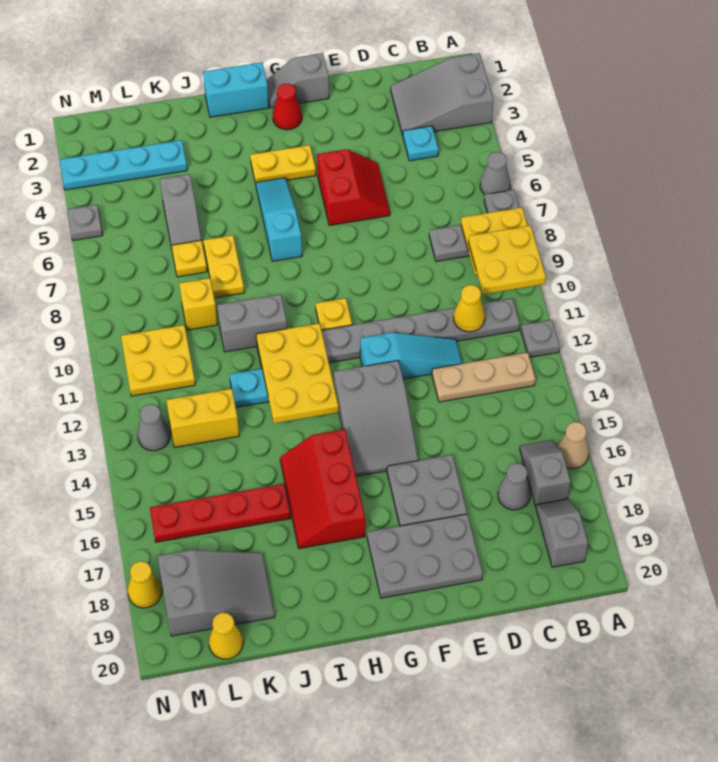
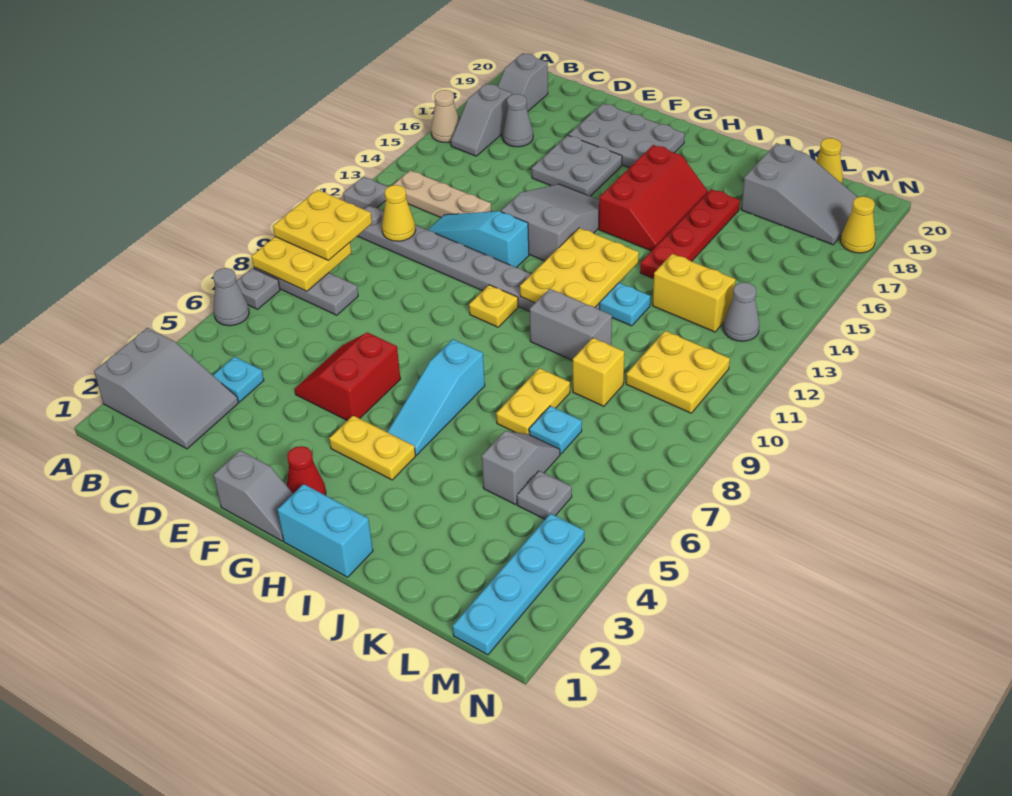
red plate J16:M16 level 1 -> red plate J14:J17 level 1
cyan plate K3:N3 level 1 -> cyan plate M1:M4 level 1
yellow plate K7 level 1 -> cyan plate K7 level 1
grey slope K18:M19 level 1 top M -> grey slope K18:M19 level 1 top K
grey plate N5 level 1 -> grey plate L5 level 1

